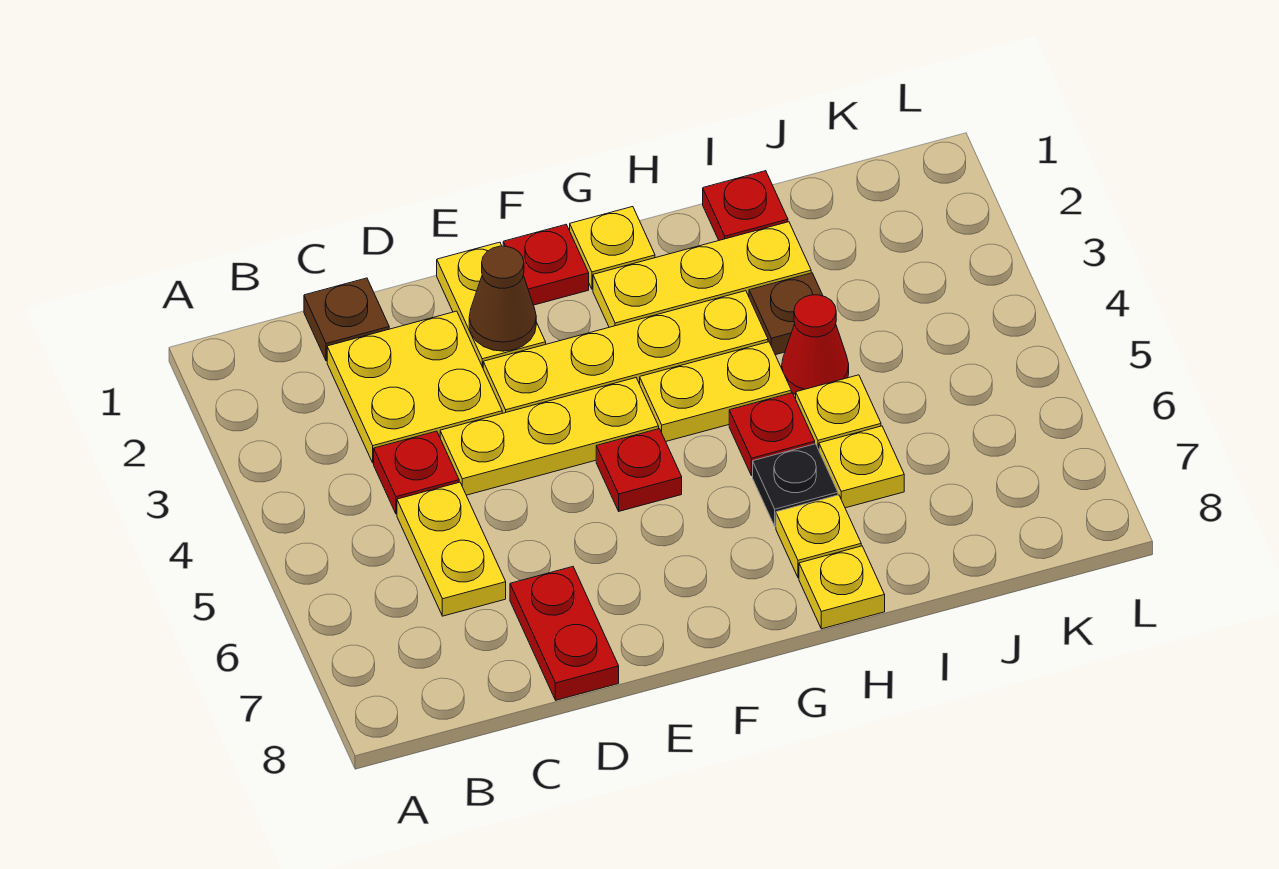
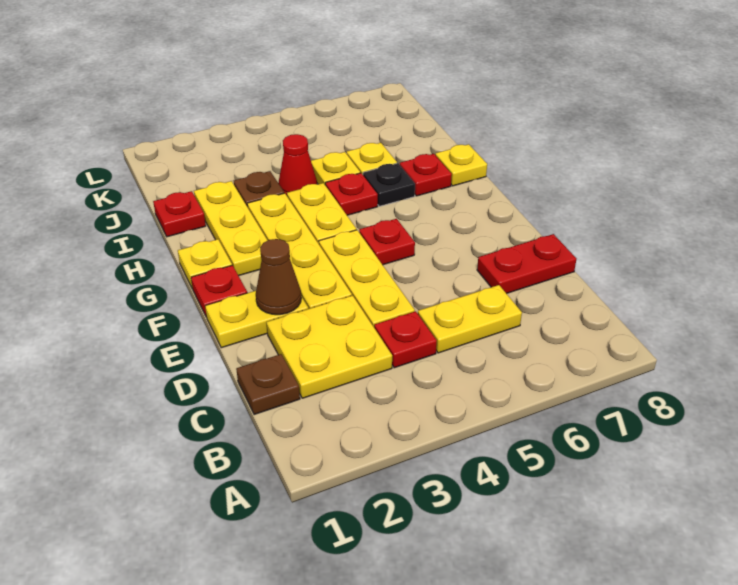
yellow plate H7 level 1 -> red plate H7 level 1

